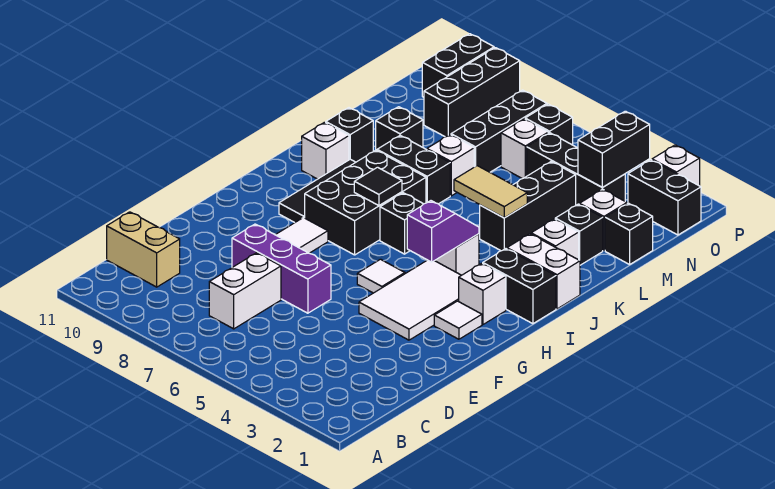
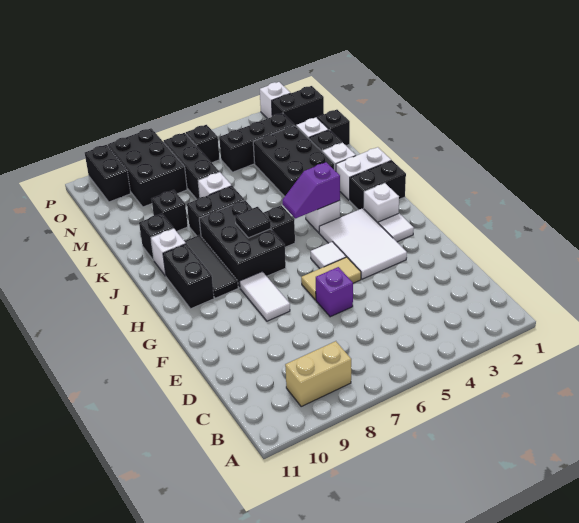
white brick C7:D7 level 1 -> none
tan brick C10:C11 level 1 -> tan brick B8:B9 level 1
purple brick E6:E8 level 1 -> purple brick E6 level 1
purple slope H4:I4 level 2 top H -> purple slope I4:I5 level 2 top 4
black brick K4:M4 level 1 -> black brick K3:M4 level 1
tan tile K4:K5 level 2 -> tan tile F5:F6 level 1
black brick N3:O3 level 2 -> black brick H10:I10 level 1
white brick N6 level 1 -> none
black brick N9:P9 level 1 -> black brick N8:P9 level 1

